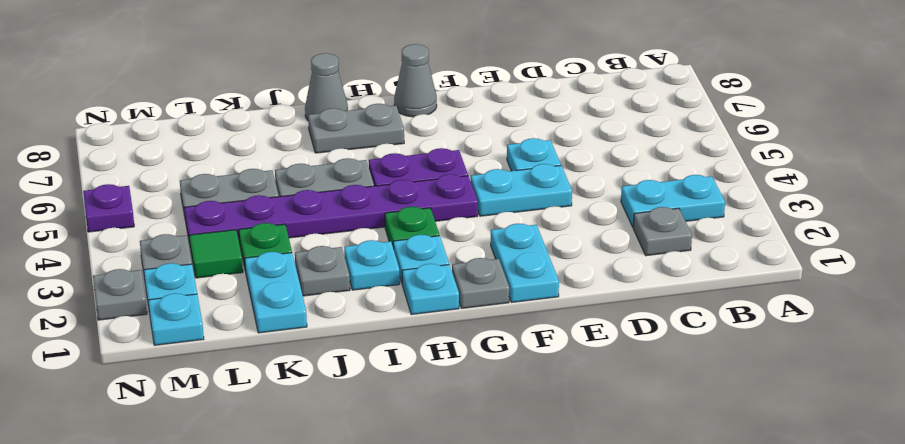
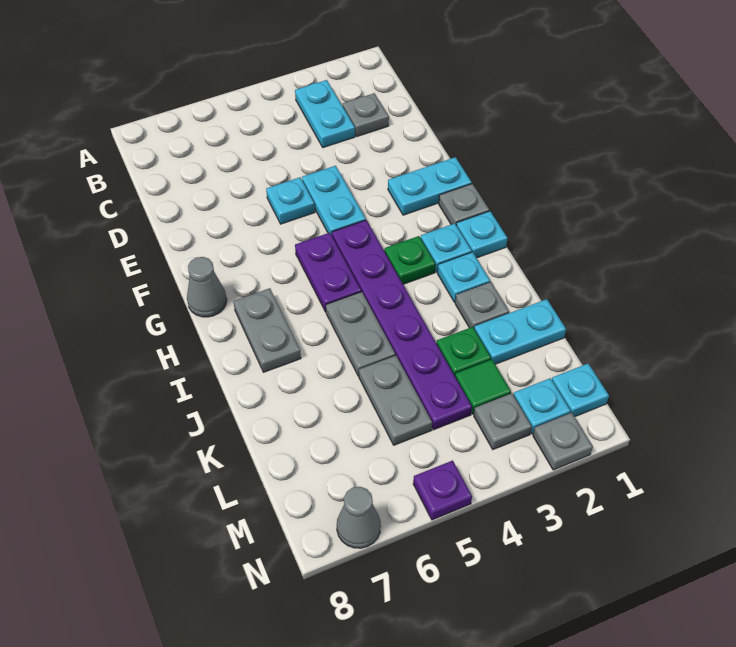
grey cone I8 level 1 -> grey cone N7 level 1

